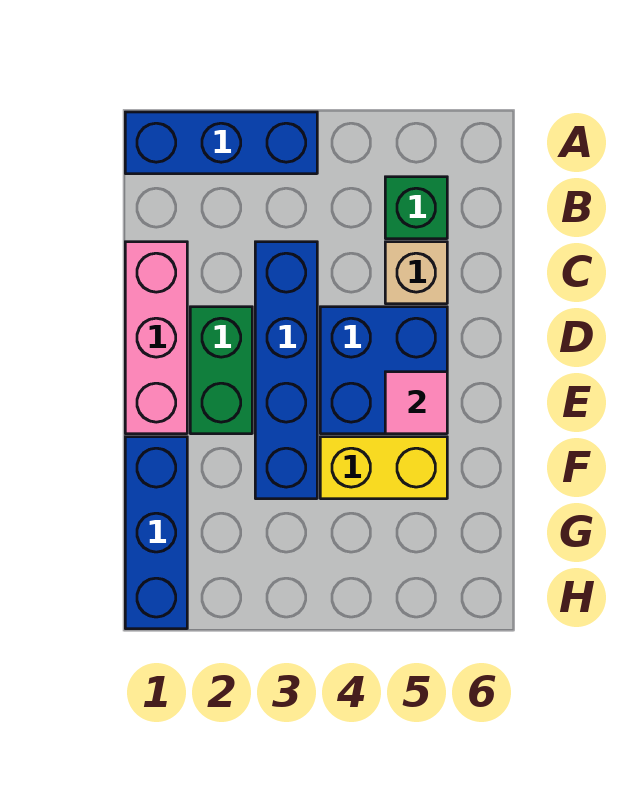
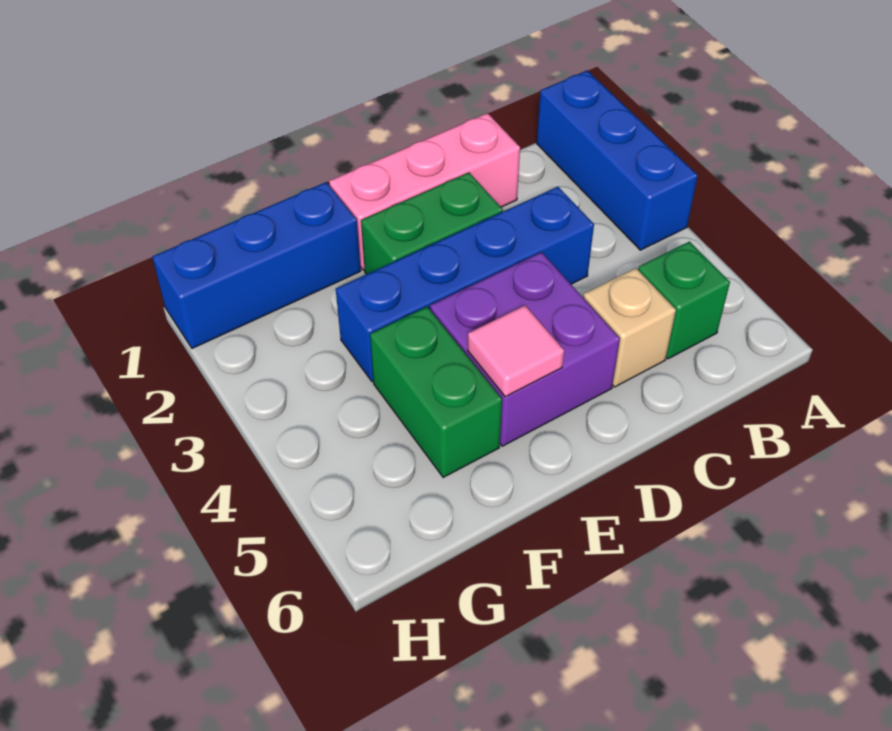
blue brick D4:E5 level 1 -> purple brick D4:E5 level 1
yellow brick F4:F5 level 1 -> green brick F4:F5 level 1

